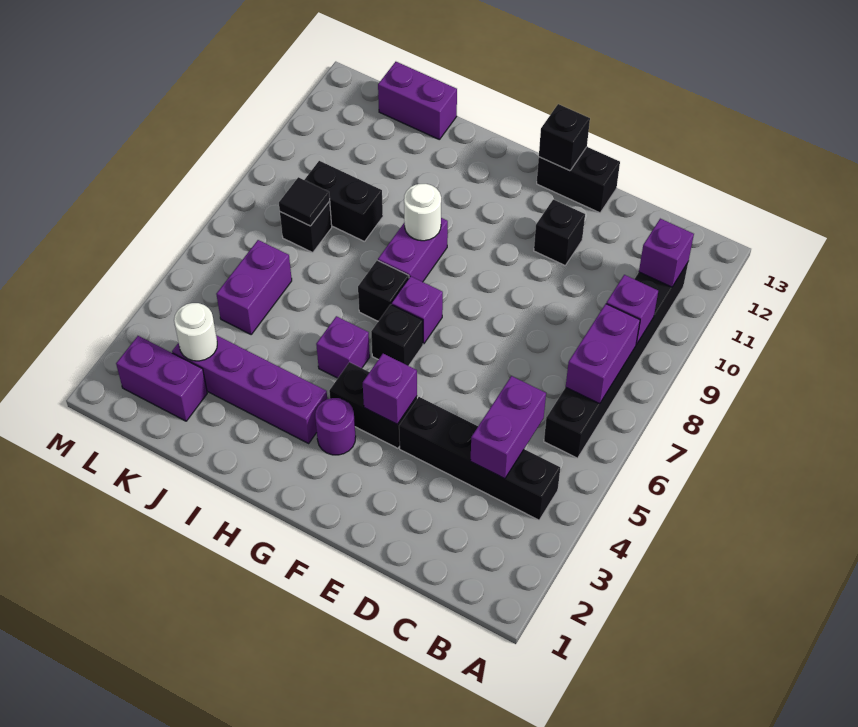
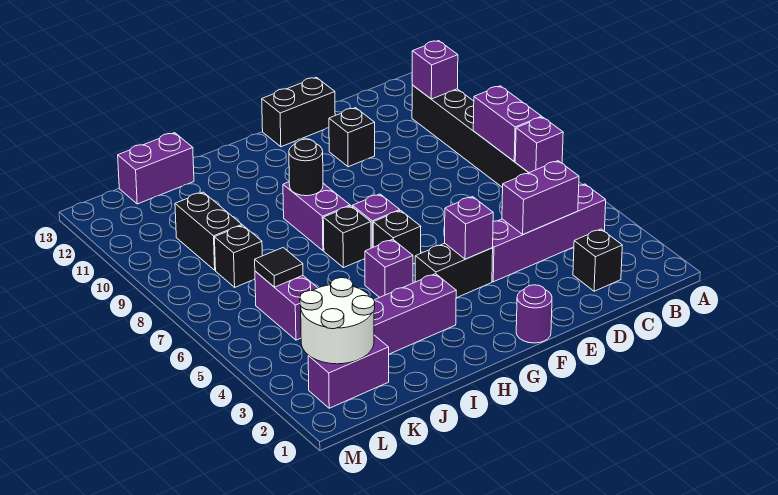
black brick B4:E4 level 1 -> purple brick B4:E4 level 1
purple brick B9 level 2 -> purple brick B6 level 2
purple brick C4:C5 level 2 -> purple brick C4:D4 level 2
black brick F13 level 2 -> black brick C2 level 1
purple round brick G3 level 1 -> purple round brick F1 level 1
white round brick H9 level 2 -> black round brick H9 level 2
black brick J9:K9 level 1 -> black brick K9:K10 level 1
white round brick K3 level 2 -> white round brick K2:L3 level 2
black tile K8 level 2 -> black tile K6 level 2

